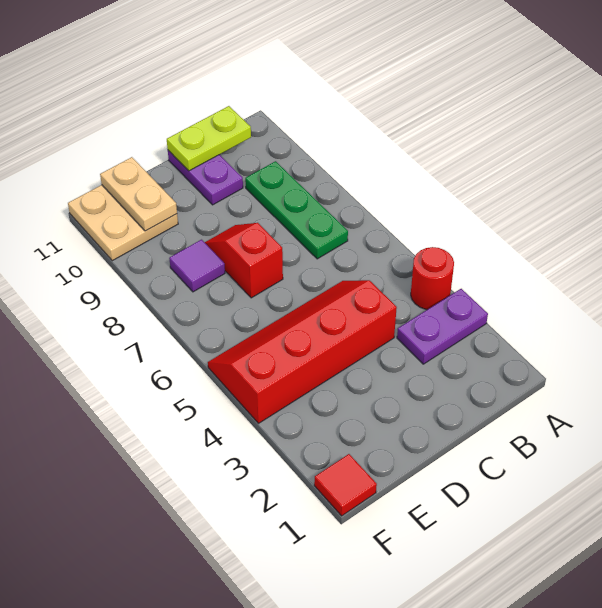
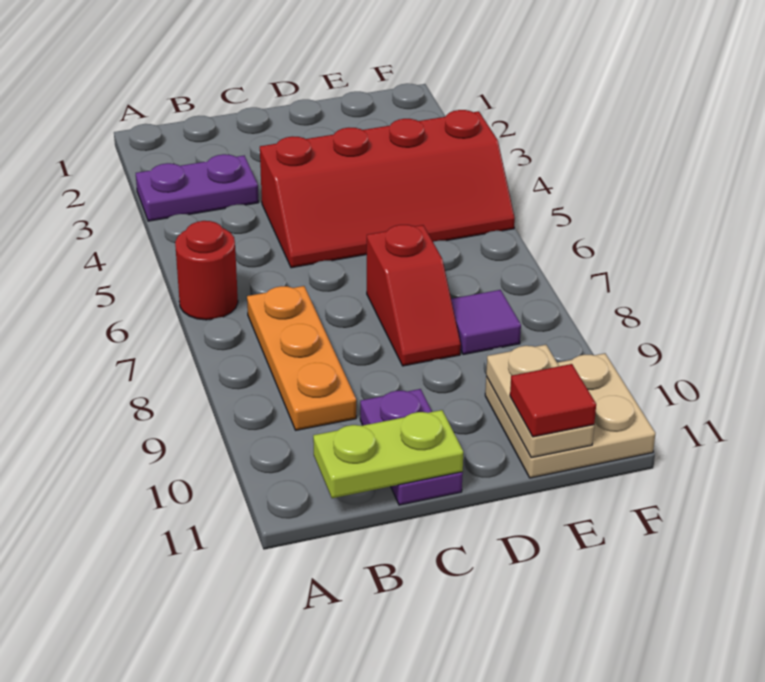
red round brick A4 level 1 -> red round brick A6 level 1
green plate B7:B9 level 1 -> orange plate B7:B9 level 1
red tile F1 level 1 -> red tile E11 level 3

